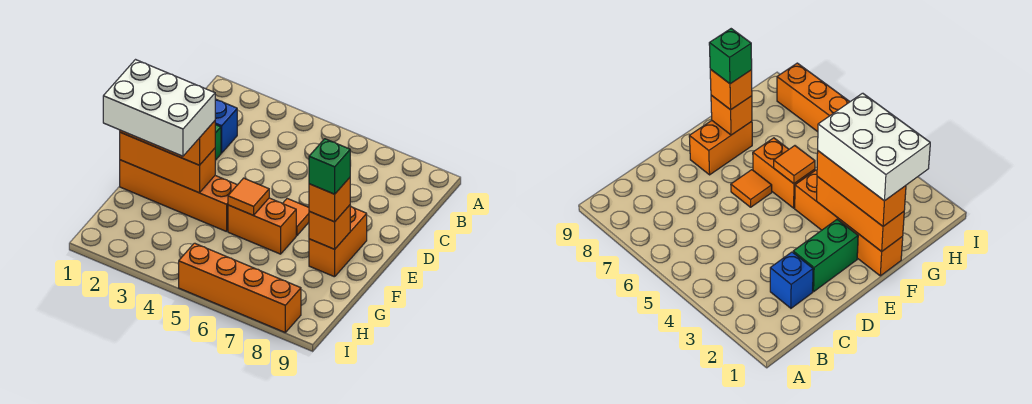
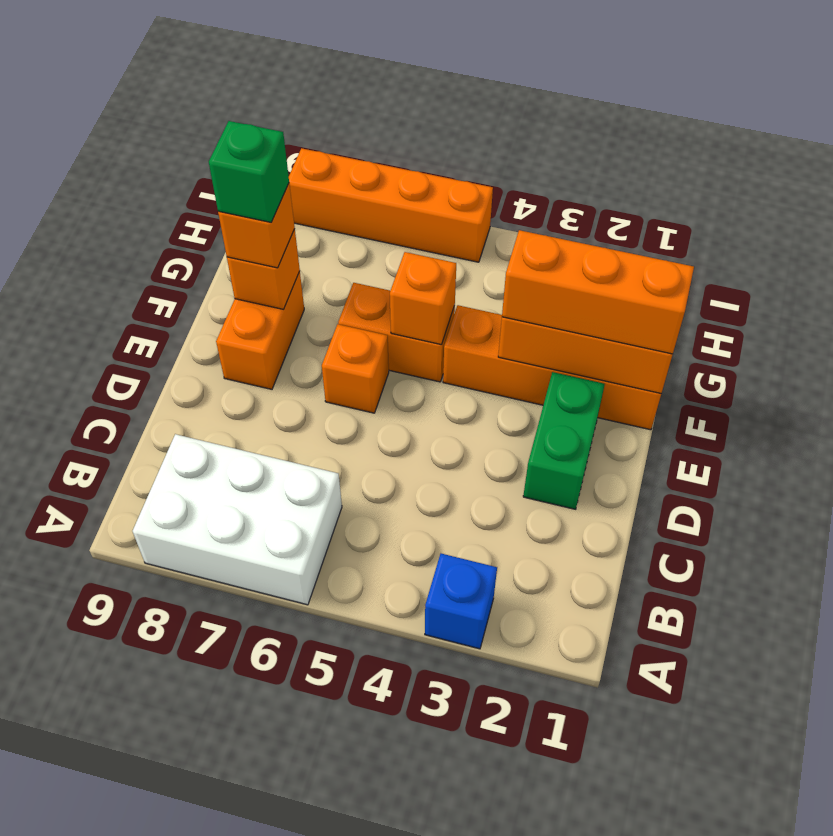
blue brick C2 level 1 -> blue brick A3 level 1
orange tile E6 level 1 -> orange brick E6 level 1
white brick F1:G3 level 4 -> white brick A6:B8 level 1
orange tile F5 level 2 -> orange brick F5 level 2

